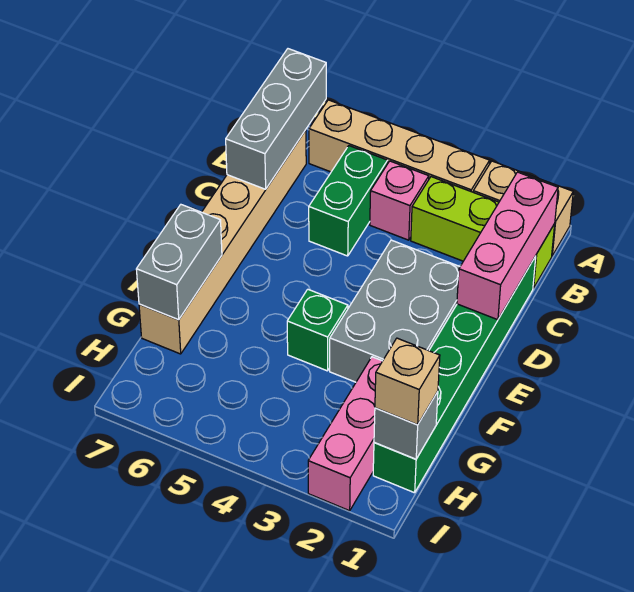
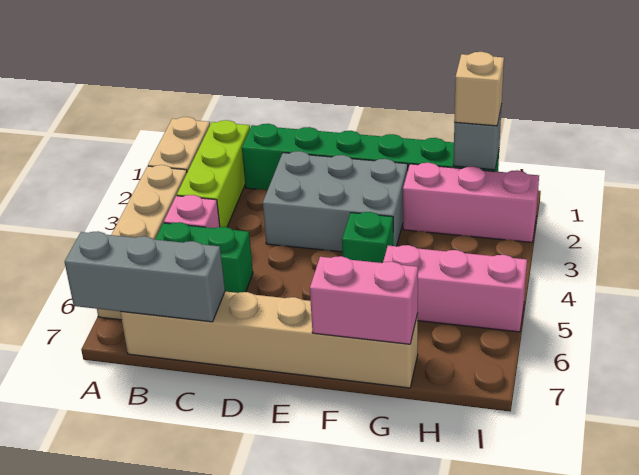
pink brick B1:D1 level 2 -> pink brick G5:I5 level 1
grey brick F7:G7 level 2 -> pink brick F7:G7 level 2

